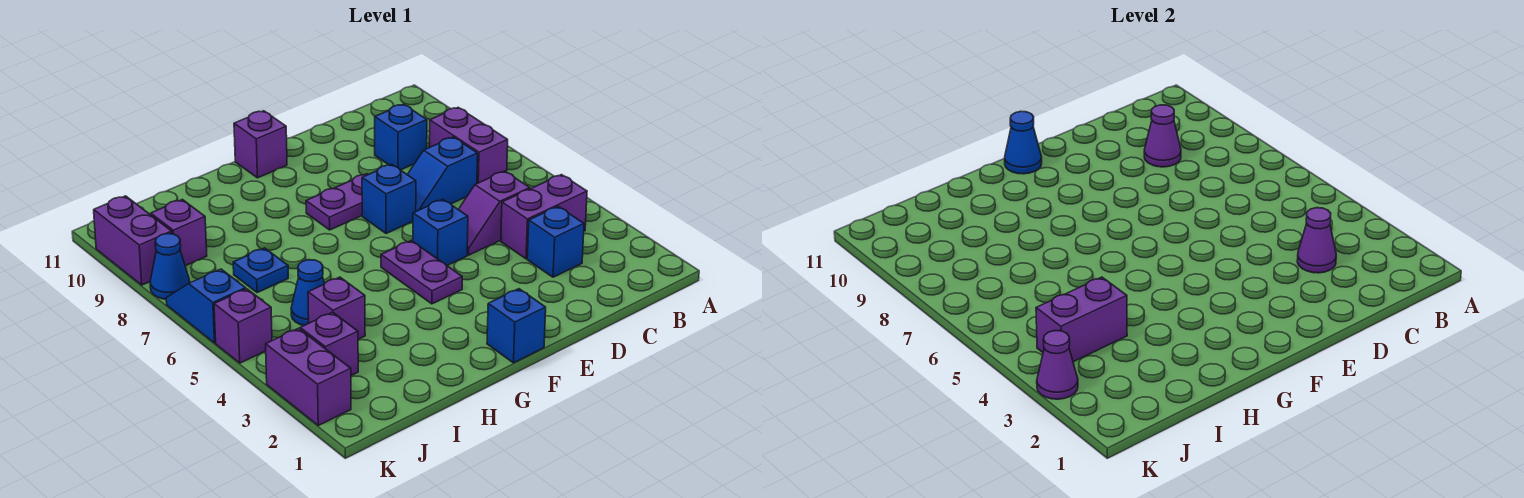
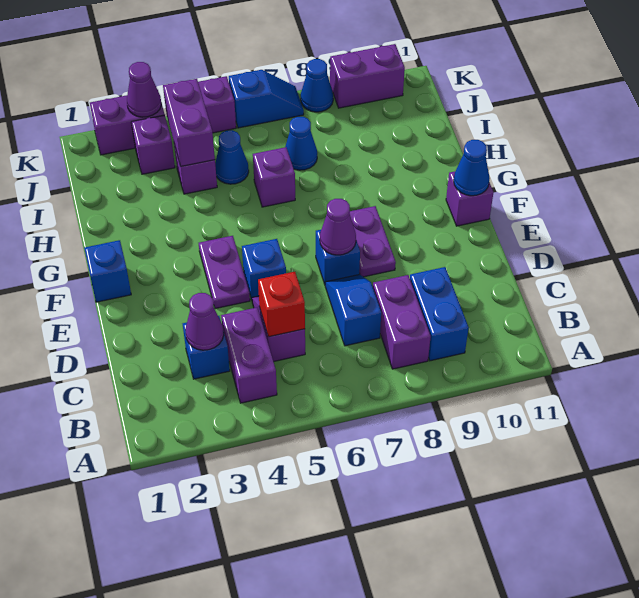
purple brick B7:B8 level 1 -> purple brick B8:C8 level 1
none -> red brick C5 level 2
blue brick C9 level 1 -> blue brick B9:C9 level 1
purple cone C9 level 2 -> purple cone E7 level 2
purple plate F4:F5 level 1 -> purple plate E4:F4 level 1
blue plate I7 level 1 -> blue cone I7 level 1
purple brick J9 level 1 -> purple brick H6 level 1

